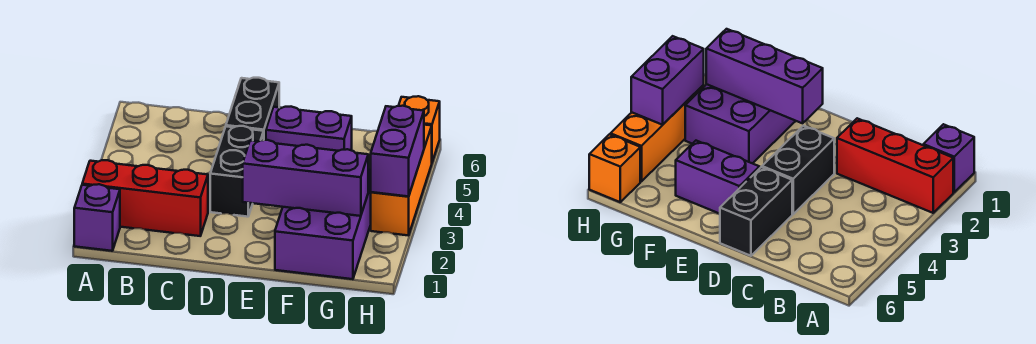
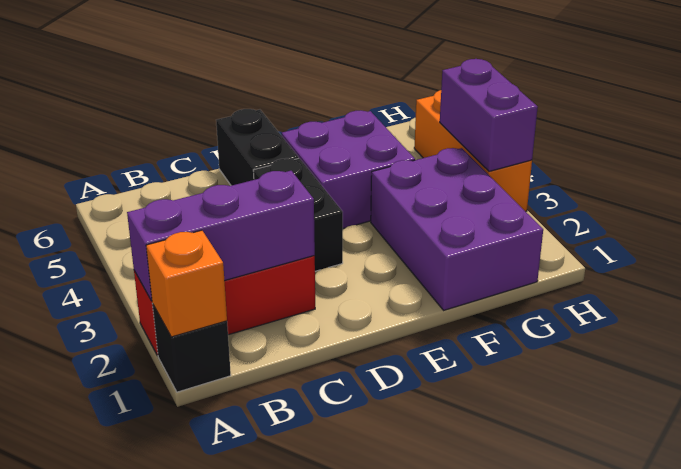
purple brick A1 level 1 -> black brick A1 level 1
purple brick E2:G2 level 2 -> purple brick A2:C2 level 2
purple brick E5:F5 level 1 -> purple brick E4:F5 level 1
orange brick H6 level 1 -> orange brick A1 level 2

